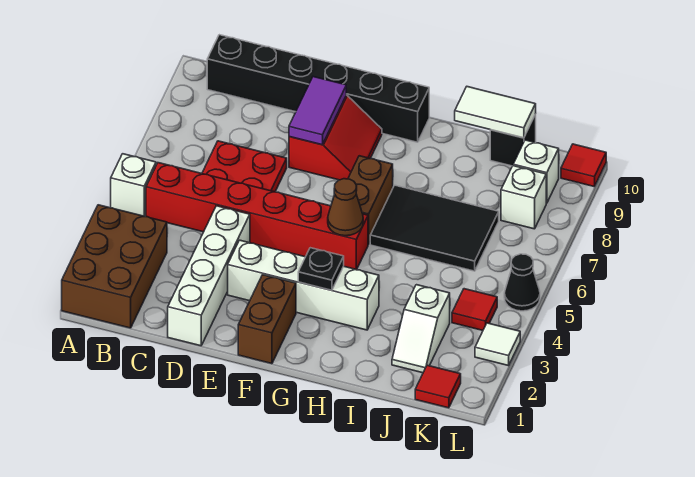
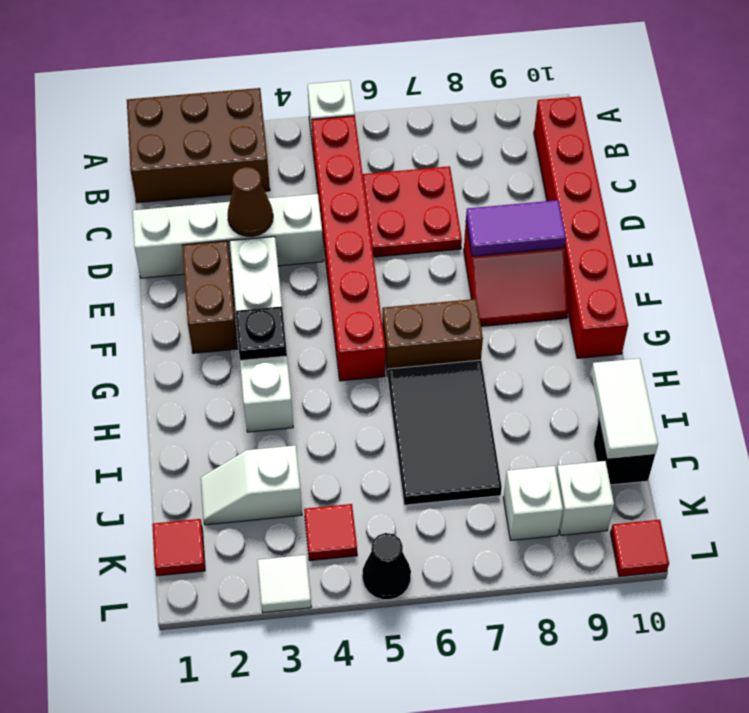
black brick B10:G10 level 1 -> red brick B10:G10 level 1
brown brick F1:F2 level 1 -> brown brick E2:F2 level 1
brown cone G5 level 2 -> brown cone D3 level 2

